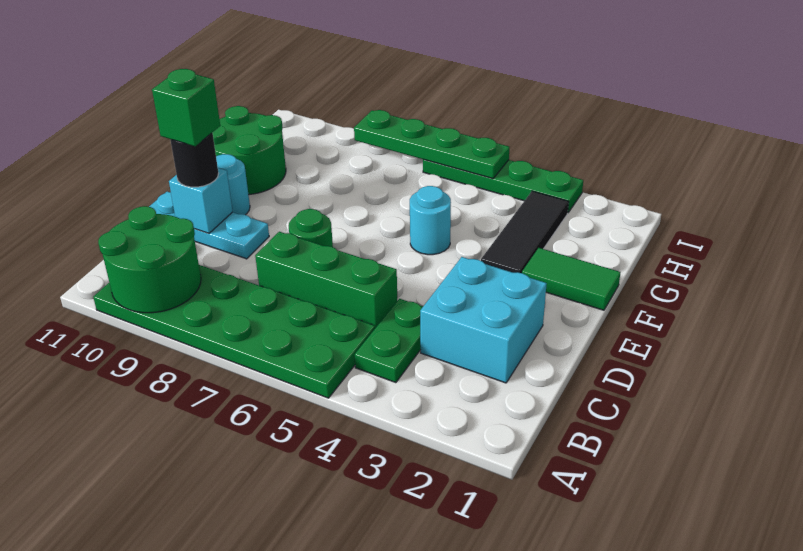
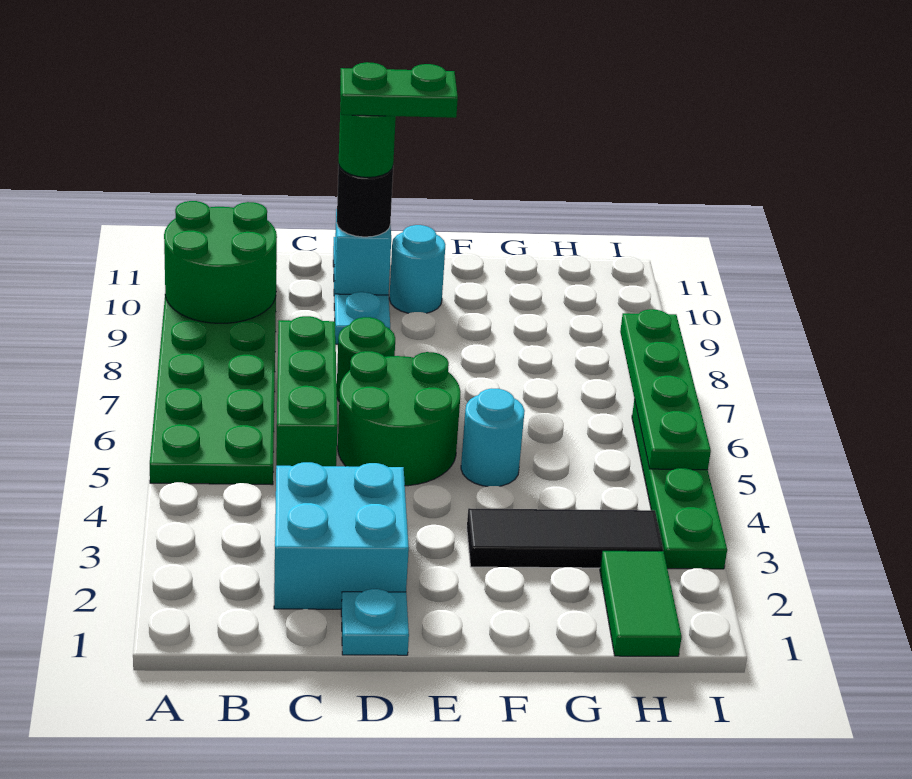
green plate B4:C4 level 1 -> green plate D10:E10 level 5
none -> cyan plate D1 level 1
green brick D10 level 4 -> green round brick D10 level 4
green tile F1:F2 level 1 -> green tile H1:H2 level 1
green round brick F10:G11 level 1 -> green round brick D5:E6 level 1

